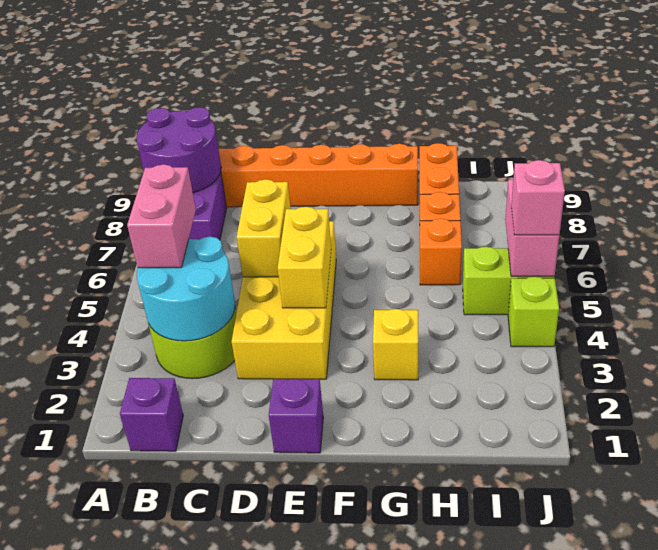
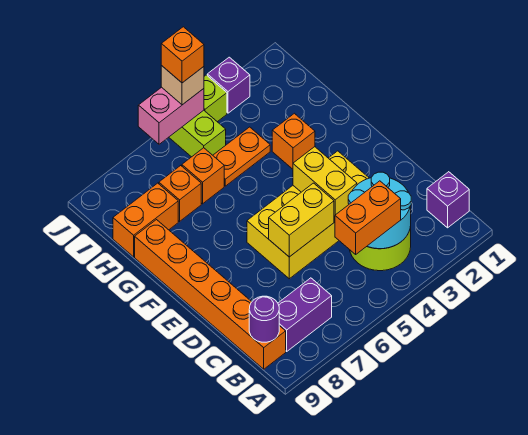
purple round brick A8:B9 level 2 -> purple round brick B9 level 2
pink brick B4:B5 level 3 -> orange brick B4:B5 level 3
purple brick E1 level 1 -> purple brick J3 level 1
yellow brick E4:E5 level 2 -> yellow brick D4:E4 level 2
yellow brick G3 level 1 -> orange brick G3 level 1
none -> orange plate H4:H5 level 1
pink brick J5 level 3 -> tan brick J5 level 3
none -> orange brick J5 level 4

